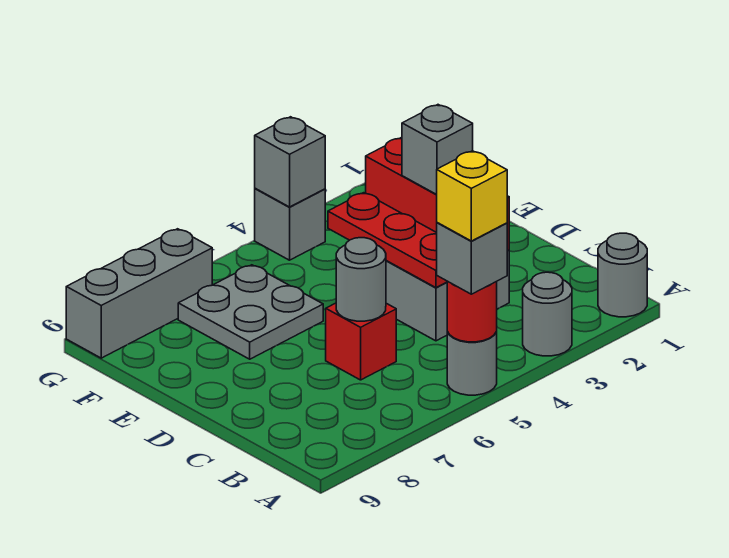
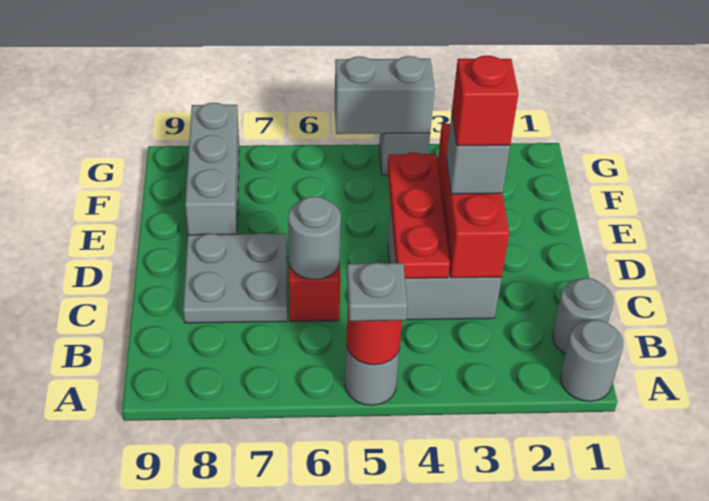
grey round brick A3 level 1 -> grey round brick B1 level 1
grey brick A5 level 3 -> grey plate A5 level 3
yellow brick A5 level 4 -> none
none -> red brick D3 level 4
grey plate E6:F7 level 1 -> grey plate C7:D8 level 1
grey brick G4 level 2 -> grey brick G4:G5 level 2
grey brick G7:G9 level 1 -> grey brick E8:G8 level 1

